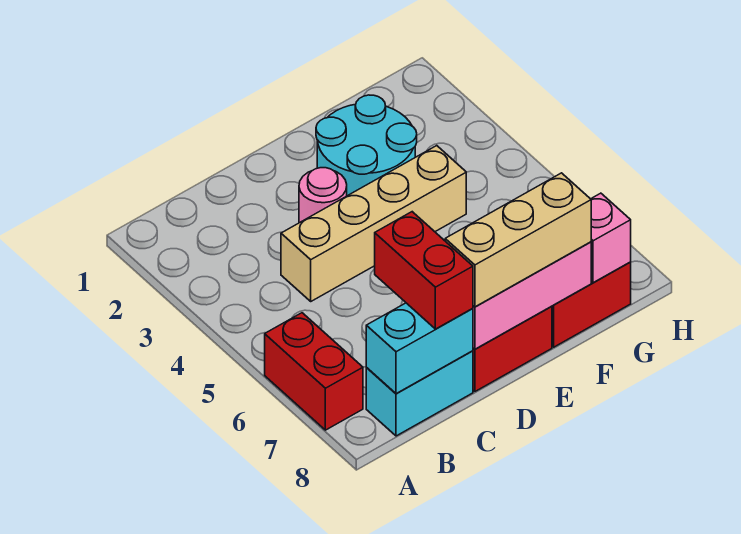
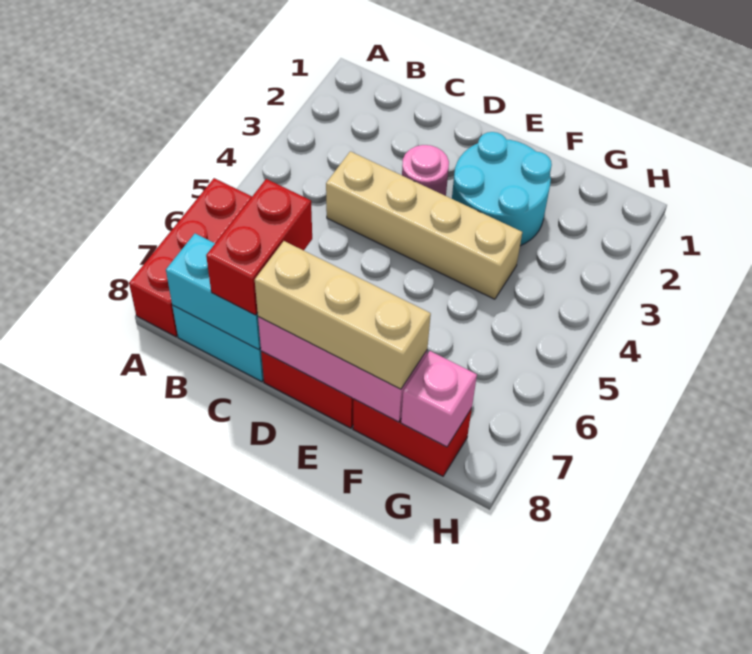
red brick A6:A7 level 1 -> red brick A6:A8 level 1

